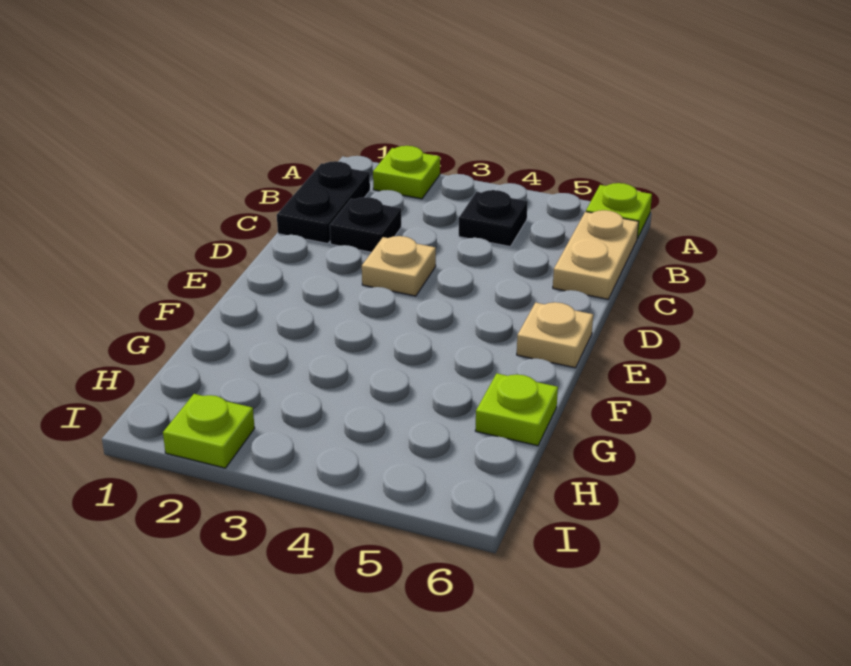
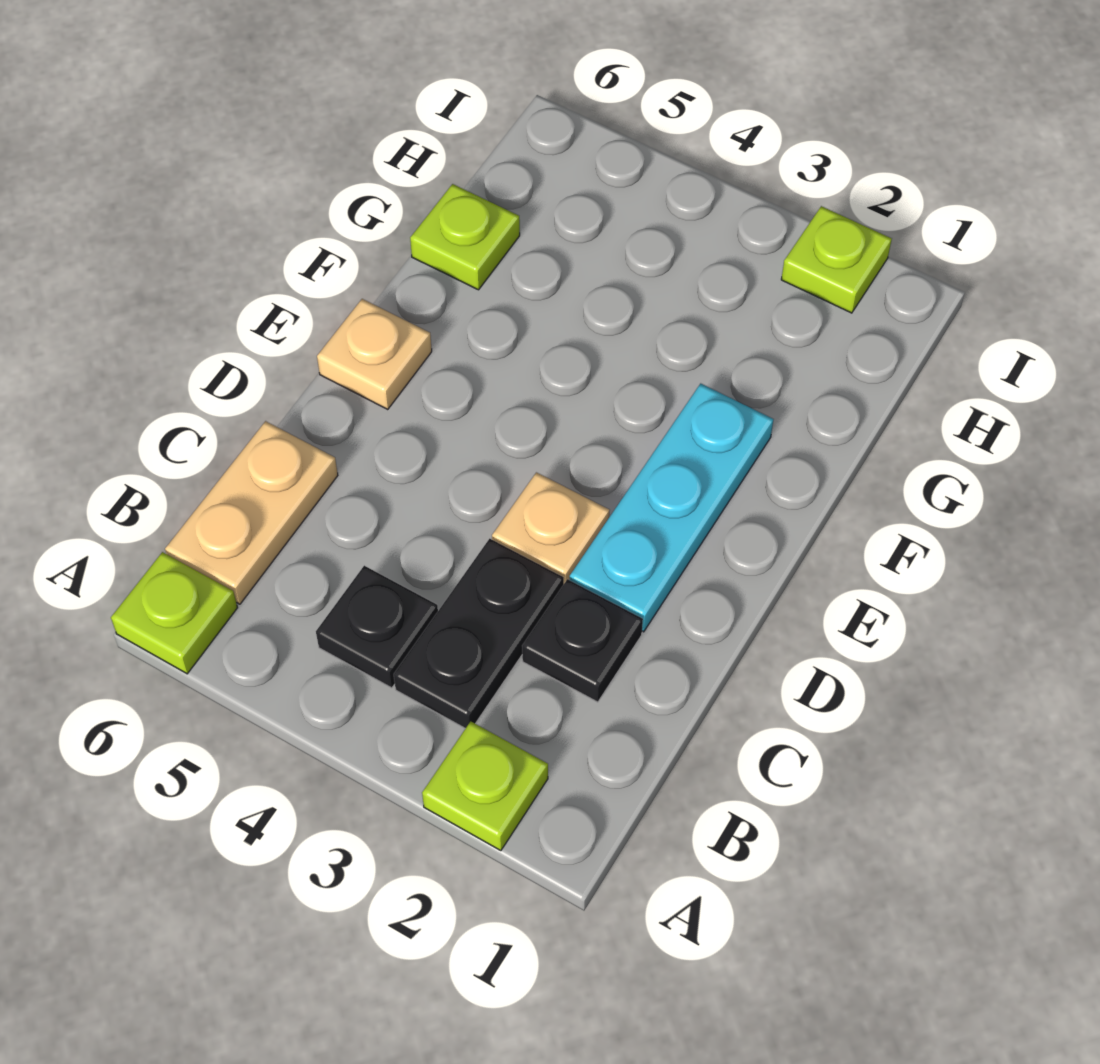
black plate B1:C1 level 1 -> black plate B3:C3 level 1
none -> cyan plate D2:F2 level 1

